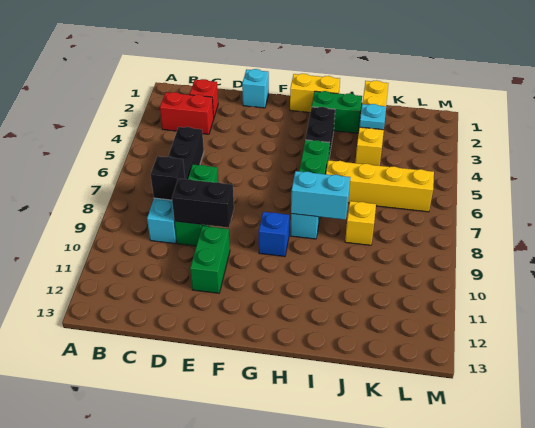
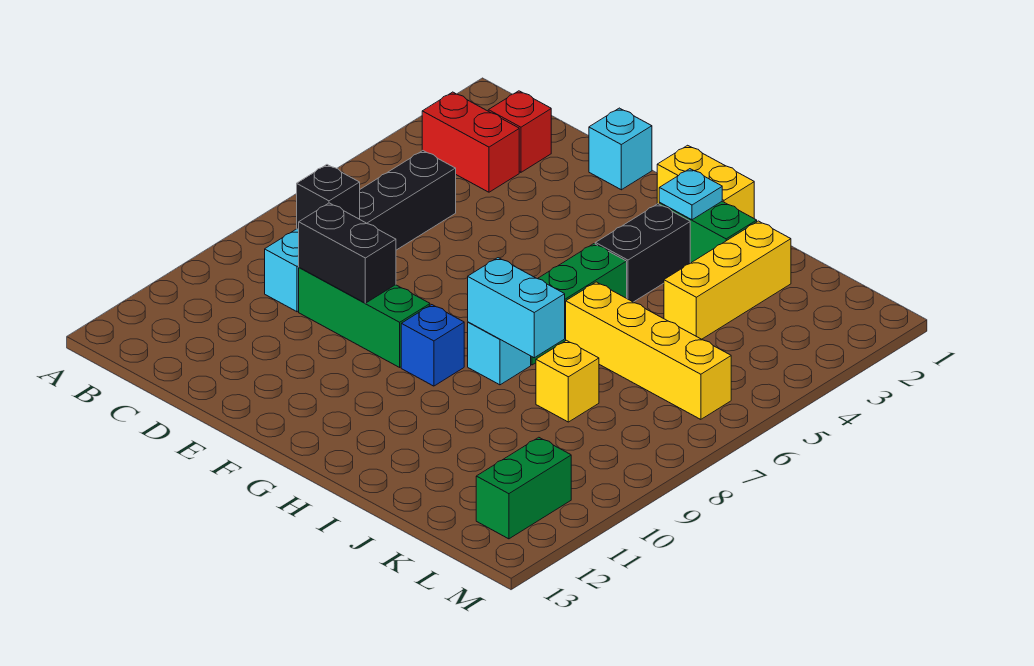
green brick D7:D9 level 1 -> green brick D9:F9 level 1
green brick E10:E11 level 1 -> green brick L11:L12 level 1
yellow brick J1:J4 level 1 -> yellow brick J2:J4 level 1
cyan plate J3 level 2 -> cyan plate H2 level 2

